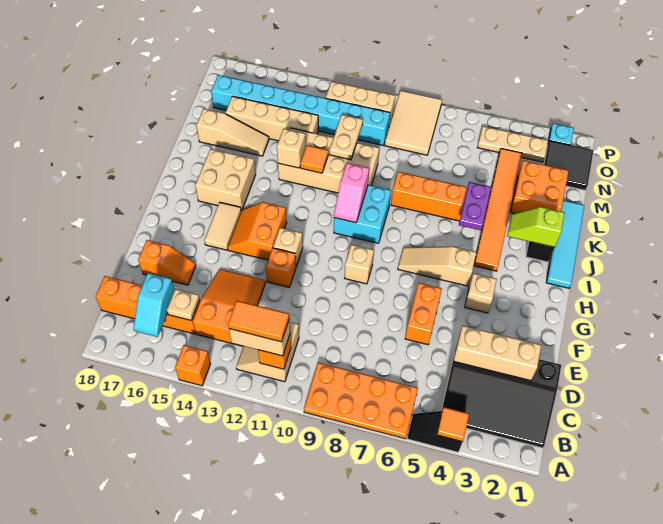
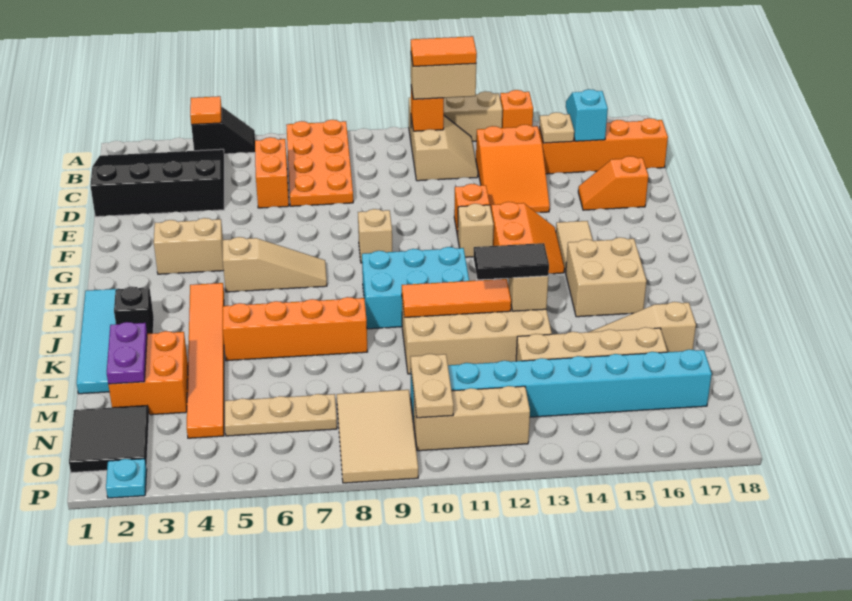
orange plate A6:B9 level 1 -> orange plate A7:D8 level 1
tan brick D2:D4 level 2 -> tan brick A11:A13 level 1
orange brick E6:F6 level 1 -> orange brick C6:D6 level 1
tan brick G4 level 1 -> tan brick G3:G4 level 1
cyan brick I9:J10 level 1 -> cyan brick I9:J11 level 1
pink slope I10:J10 level 2 top J -> none
lime slope J2:J3 level 2 top 2 -> none
purple plate J5:K5 level 2 -> purple plate L2:M2 level 2
orange tile K12 level 2 -> orange tile K10:K12 level 2
none -> black tile K12:K13 level 3
tan plate L11:M11 level 2 -> tan plate N10:O10 level 2
tan plate O3:O5 level 1 -> tan plate N5:N7 level 1

